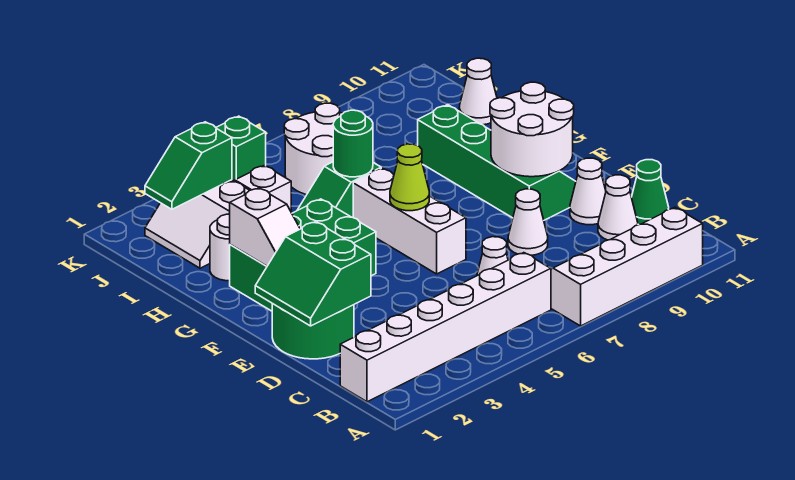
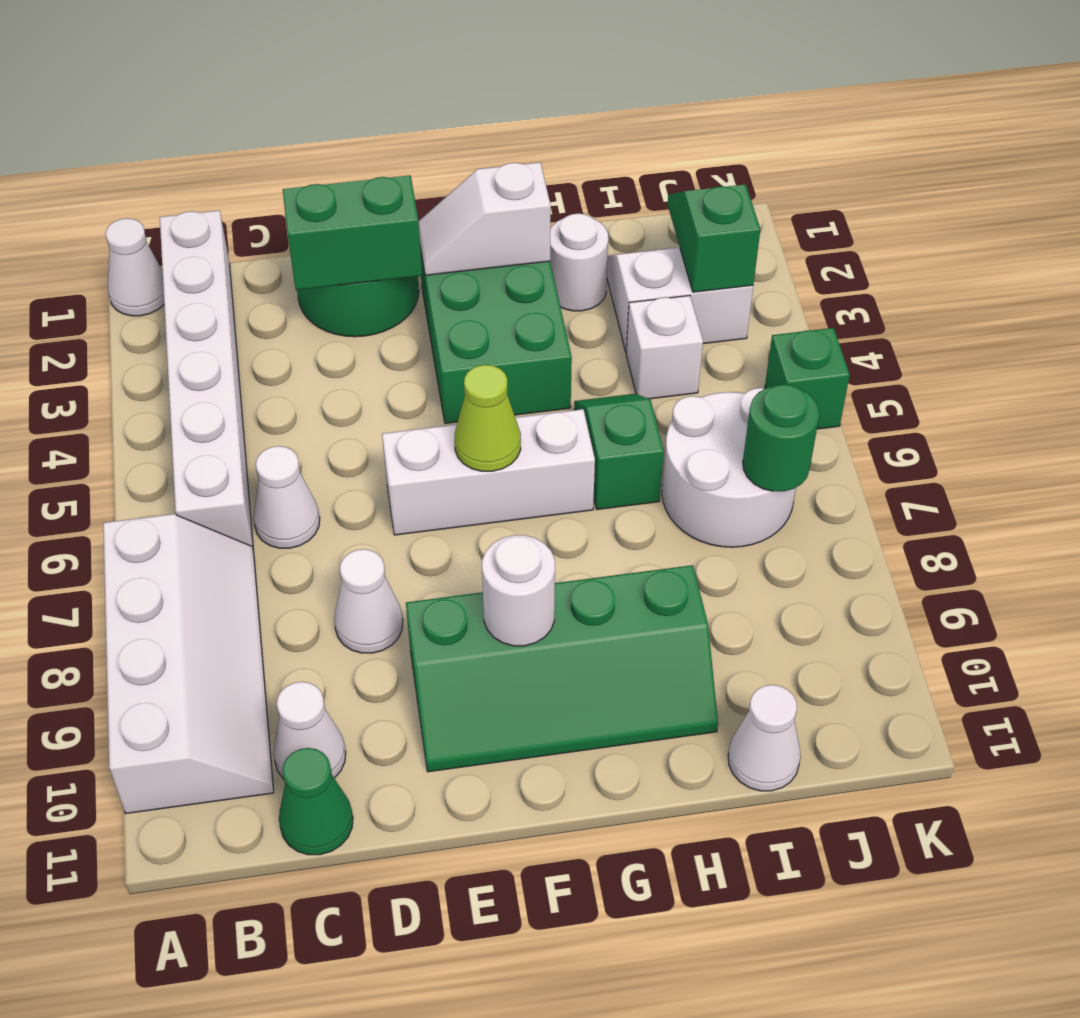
white cone D10 level 1 -> white cone A1 level 1
white round brick E9:F10 level 2 -> white round brick F9 level 2
green round brick H6 level 2 -> green round brick J7 level 2

